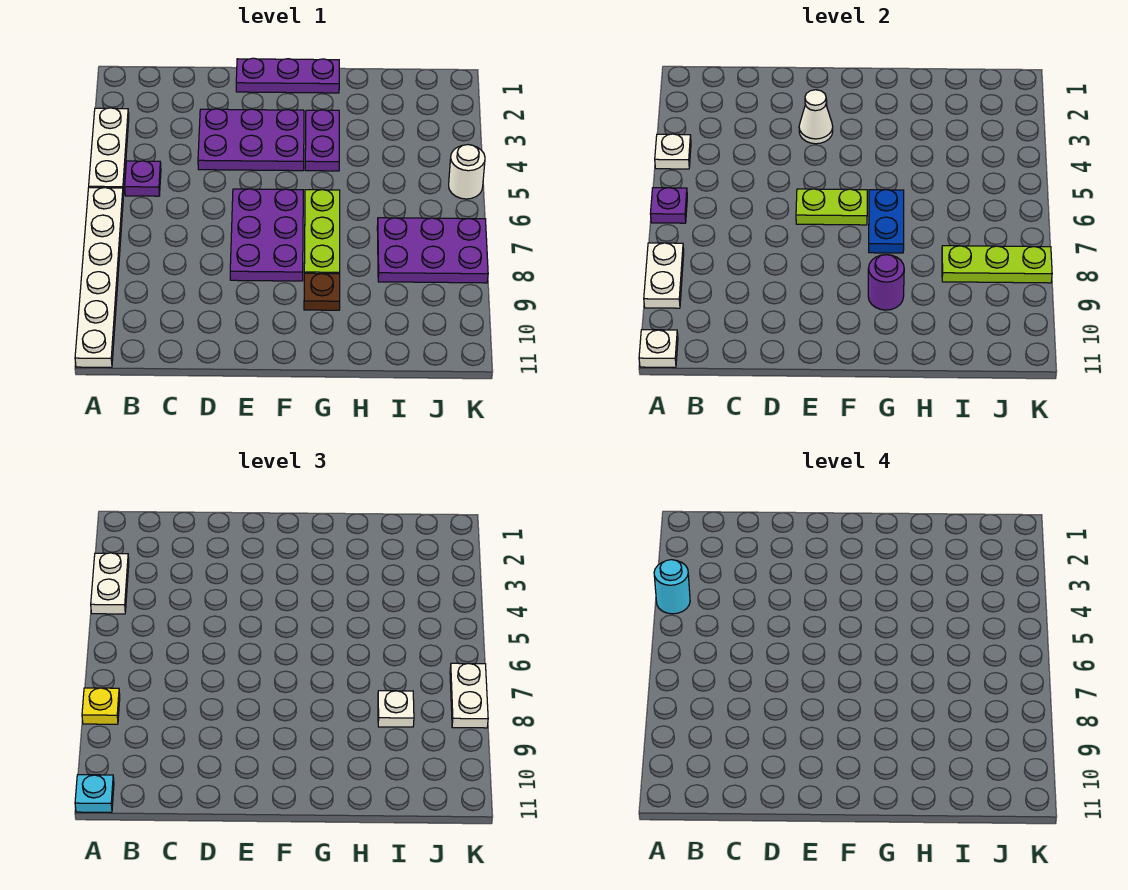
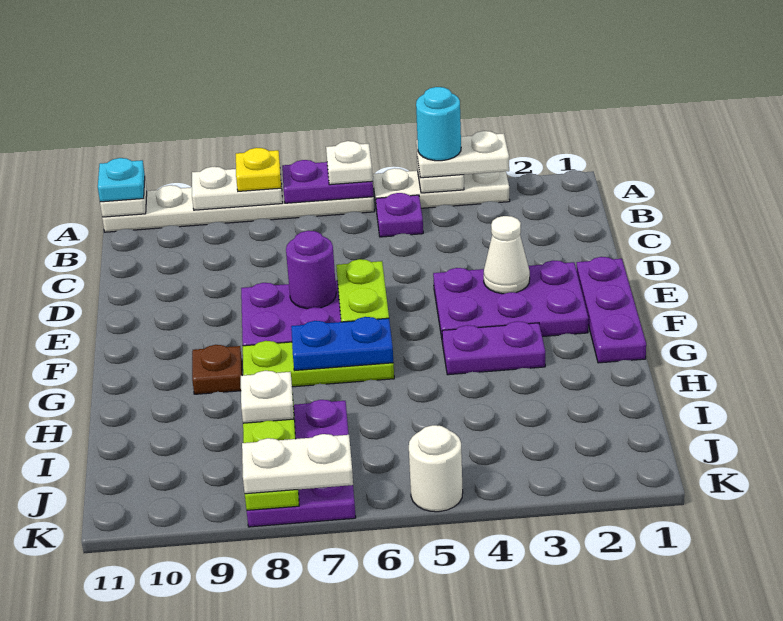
purple plate A6 level 2 -> purple plate A6:A7 level 2
none -> white plate A6 level 3
purple plate D3:F4 level 1 -> purple plate E2:F4 level 1
purple round brick G9 level 2 -> purple round brick E7 level 2

